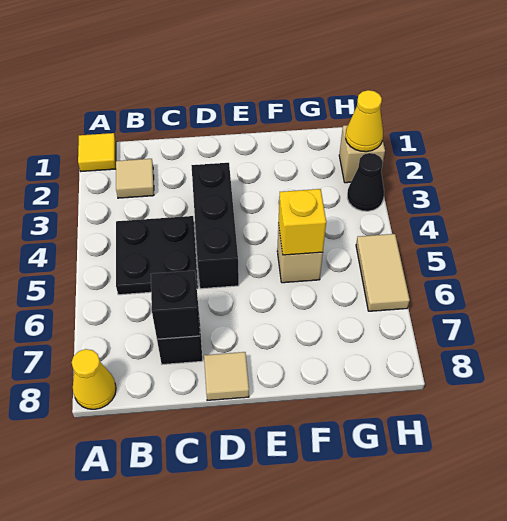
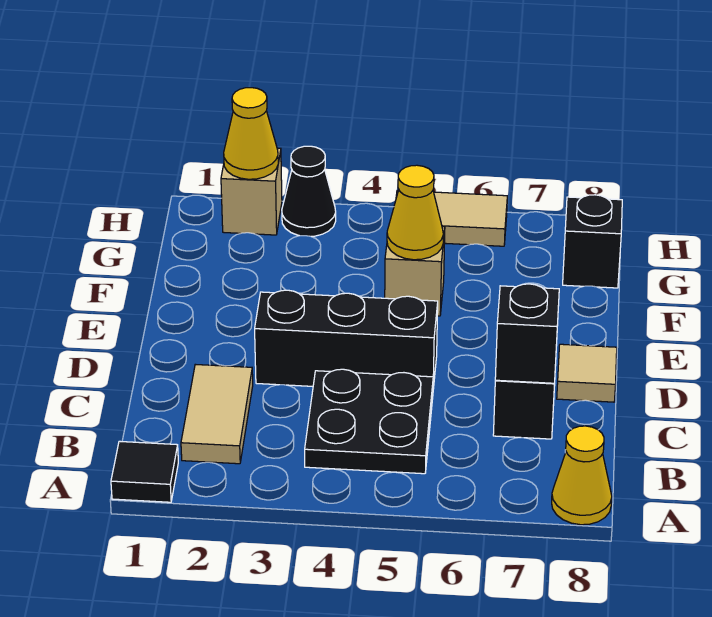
yellow tile A1 level 1 -> black tile A1 level 1
tan tile B2 level 1 -> tan tile B2:C2 level 1
yellow brick F5 level 2 -> yellow cone F5 level 2
none -> black brick G8 level 1

